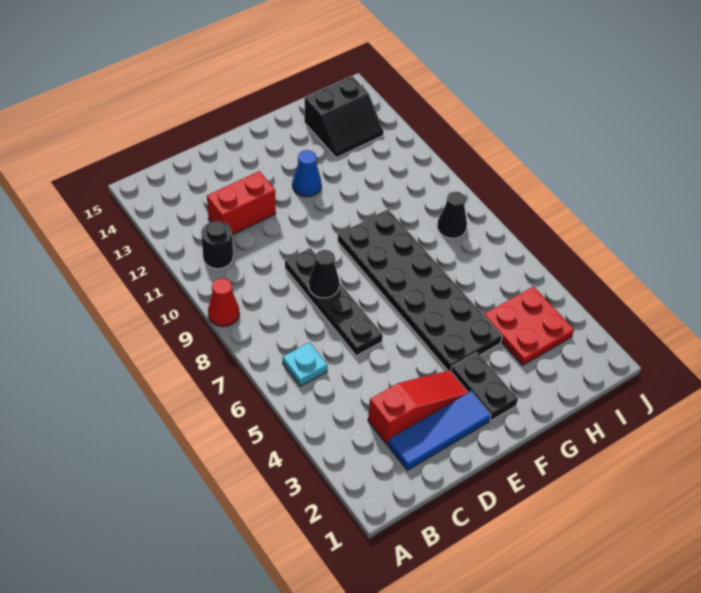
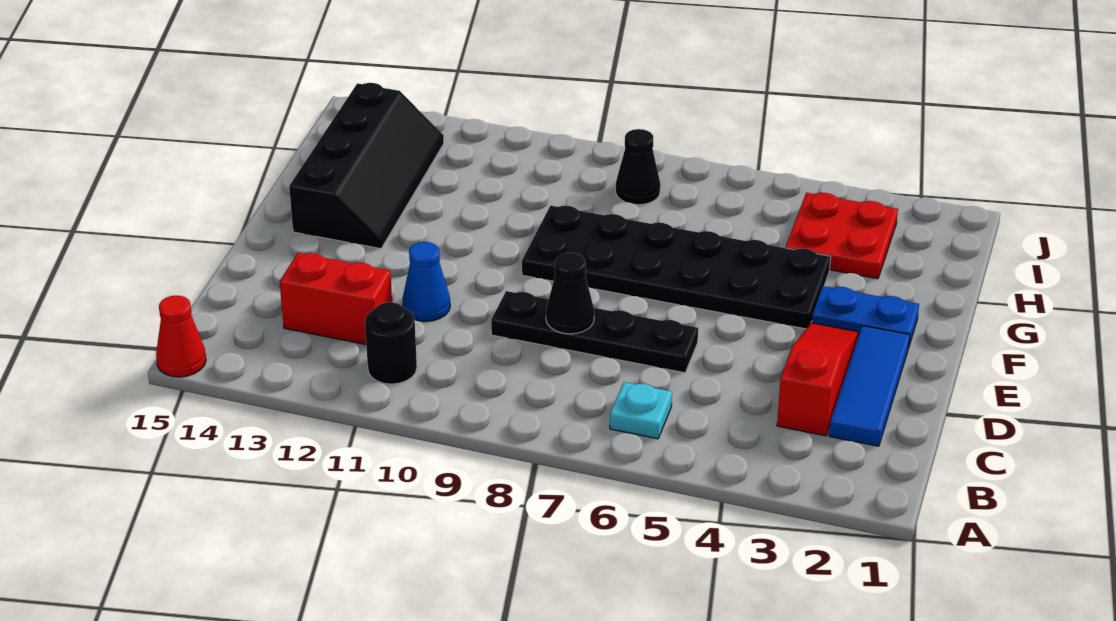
red cone A9 level 1 -> red cone A15 level 1
red brick C12:D12 level 1 -> red brick C12:C13 level 1
black plate F2:F3 level 1 -> blue plate F2:F3 level 1
blue cone F12 level 1 -> blue cone D11 level 1
black slope H13:I14 level 1 top 14 -> black slope F13:I14 level 1 top 14

